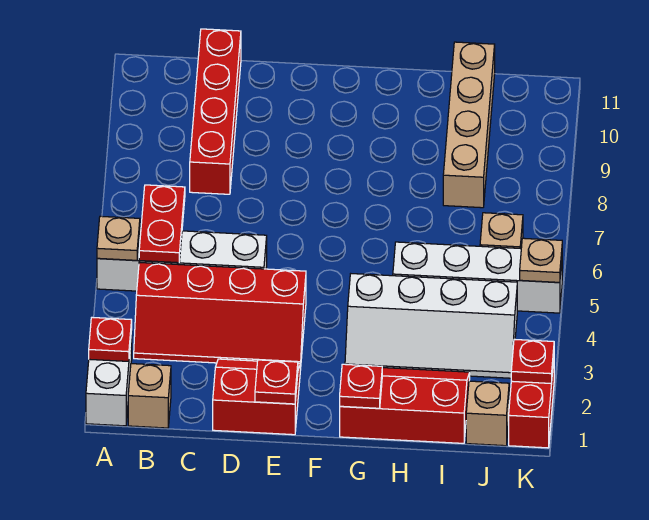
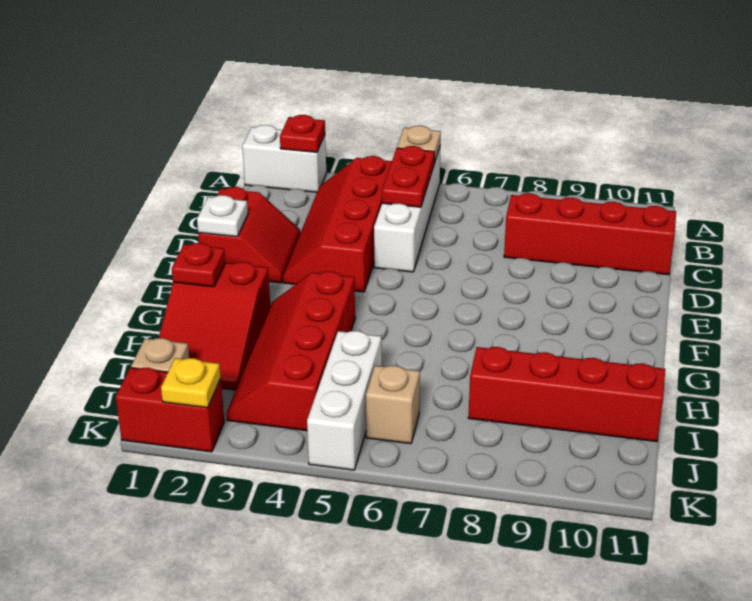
tan brick B1 level 1 -> none
red plate B5:B6 level 2 -> red plate B5:C5 level 2
red plate E1 level 2 -> white plate E1 level 2
red slope G1:I2 level 1 top 1 -> red slope G1:I2 level 1 top G
white slope G3:J4 level 1 top 4 -> red slope G3:J4 level 1 top 4
white brick H5:K5 level 1 -> white brick I5:K5 level 1
tan brick I8:I11 level 1 -> red brick I8:I11 level 1
red plate K2 level 2 -> yellow plate K2 level 2
tan plate K5 level 2 -> none

